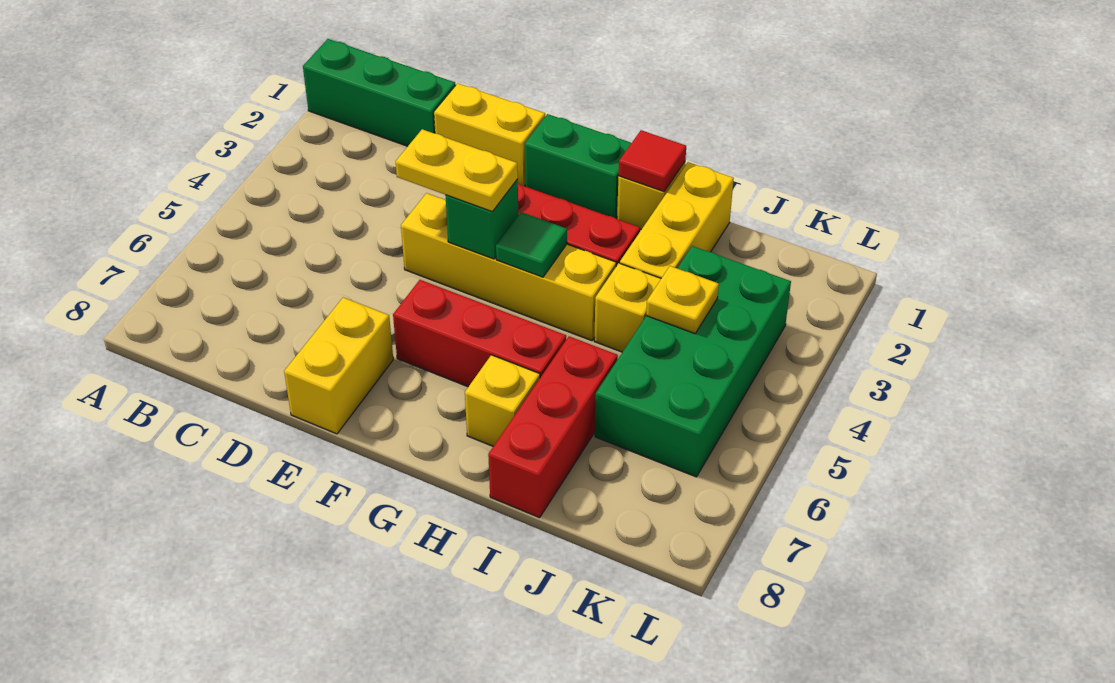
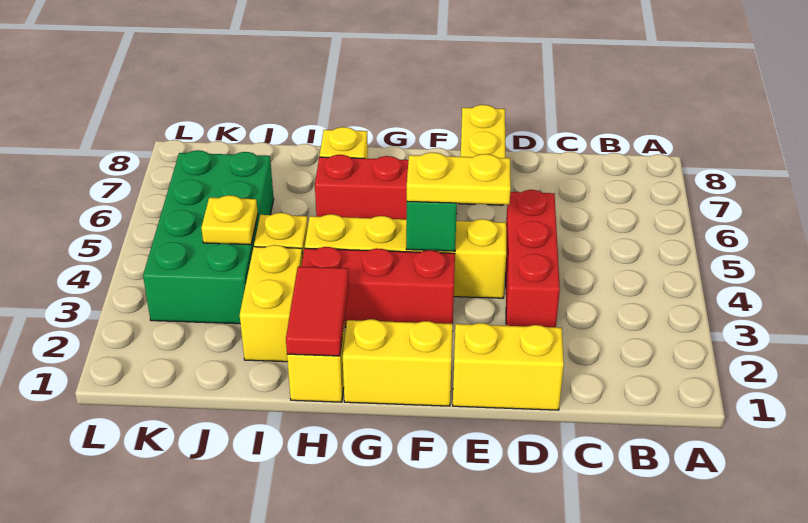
green brick A1:C1 level 1 -> none
green brick F1:G1 level 1 -> yellow brick F1:G1 level 1
green tile G4 level 2 -> none
red tile H1 level 2 -> red tile H1:H2 level 2
yellow brick I1:I3 level 1 -> yellow brick I2:I3 level 1
red brick I6:I8 level 1 -> red brick D3:D5 level 1

